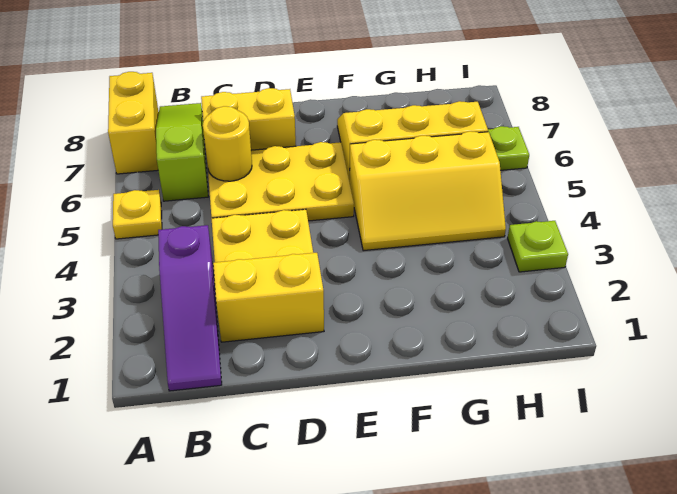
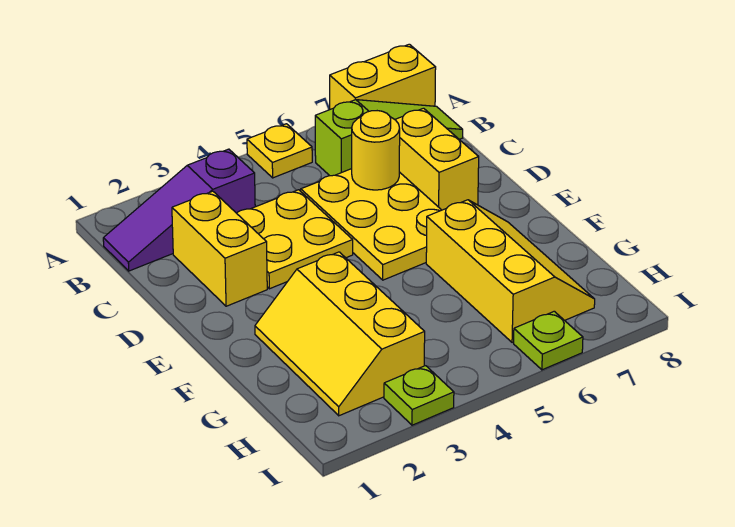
yellow slope F4:H5 level 1 top 5 -> yellow slope F2:H3 level 1 top 3

